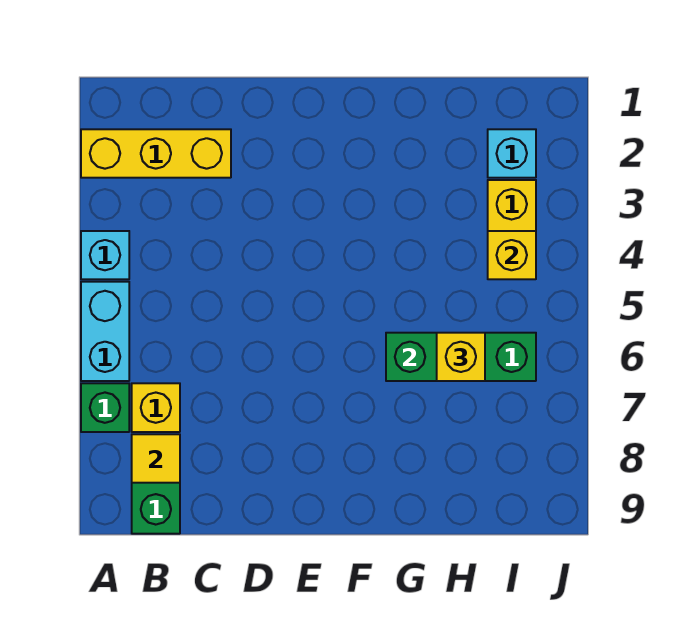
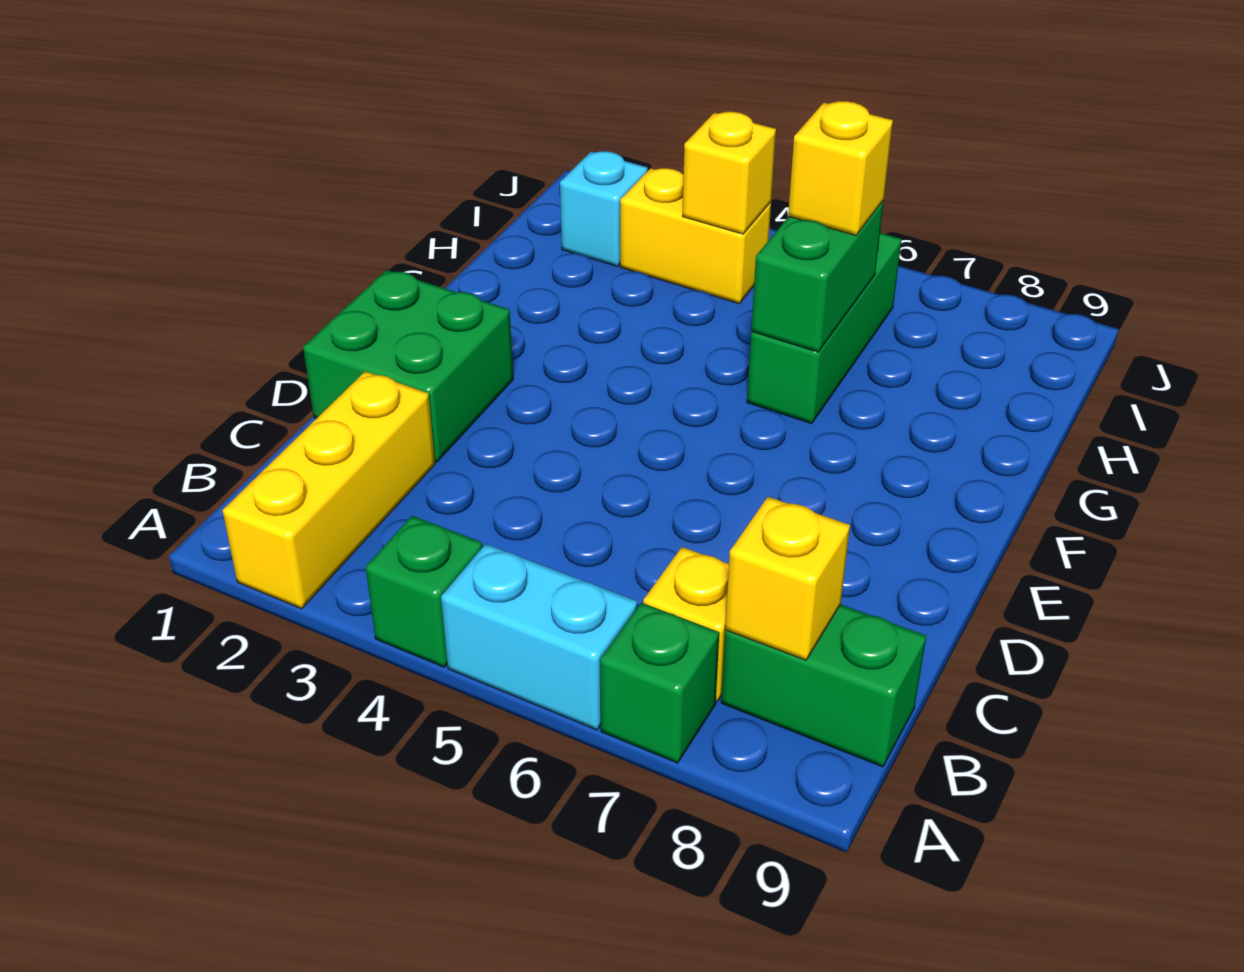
cyan brick A4 level 1 -> green brick A4 level 1
yellow tile B8 level 2 -> yellow brick B8 level 2
none -> green brick D1:E2 level 1

